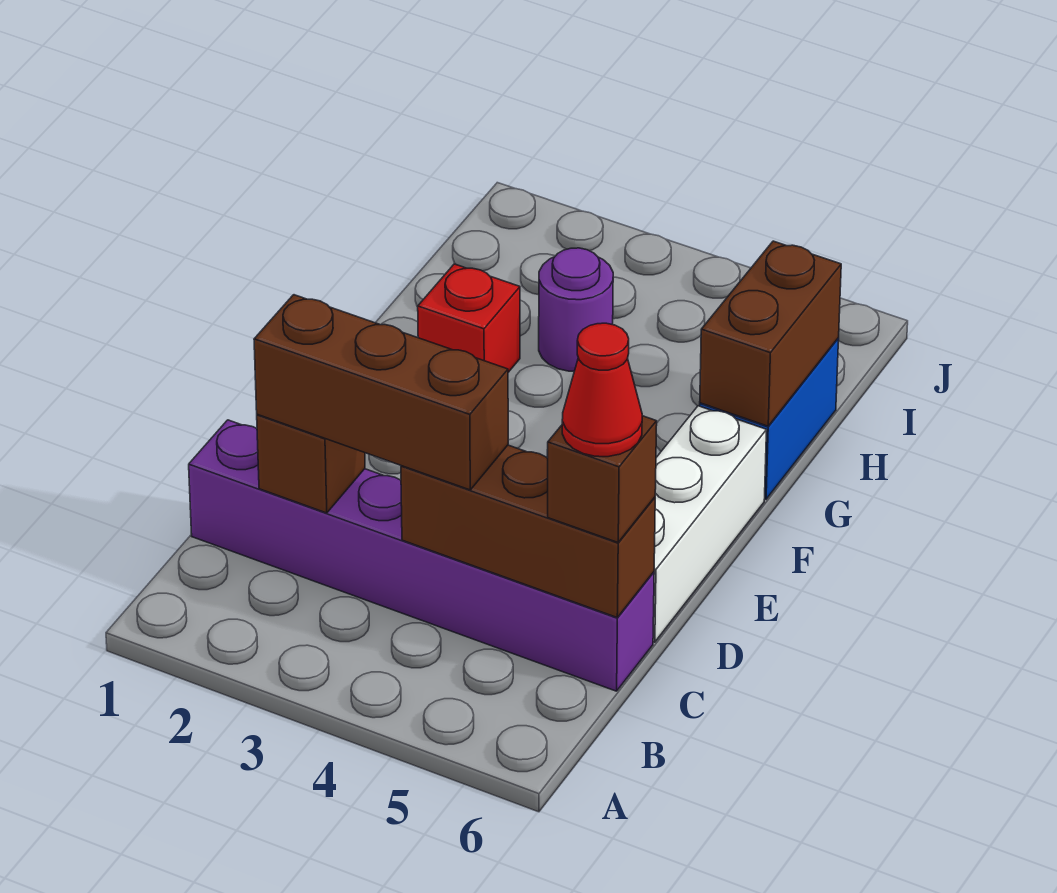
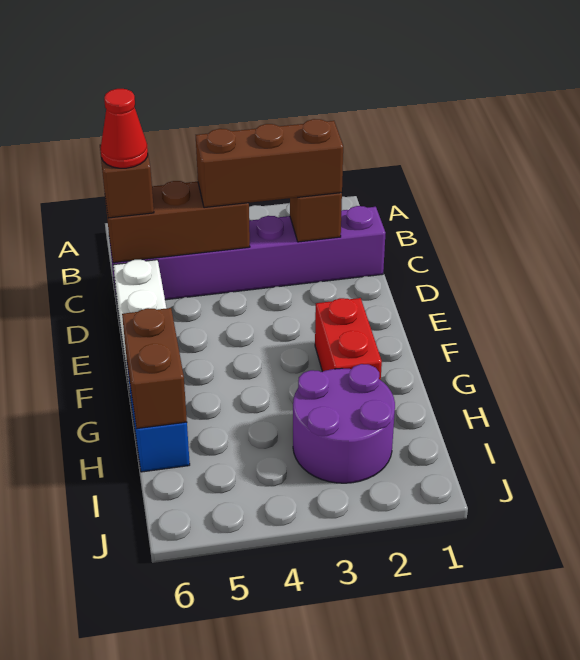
red brick G2 level 1 -> red brick F2:G2 level 1
purple round brick H3 level 1 -> purple round brick H2:I3 level 1

